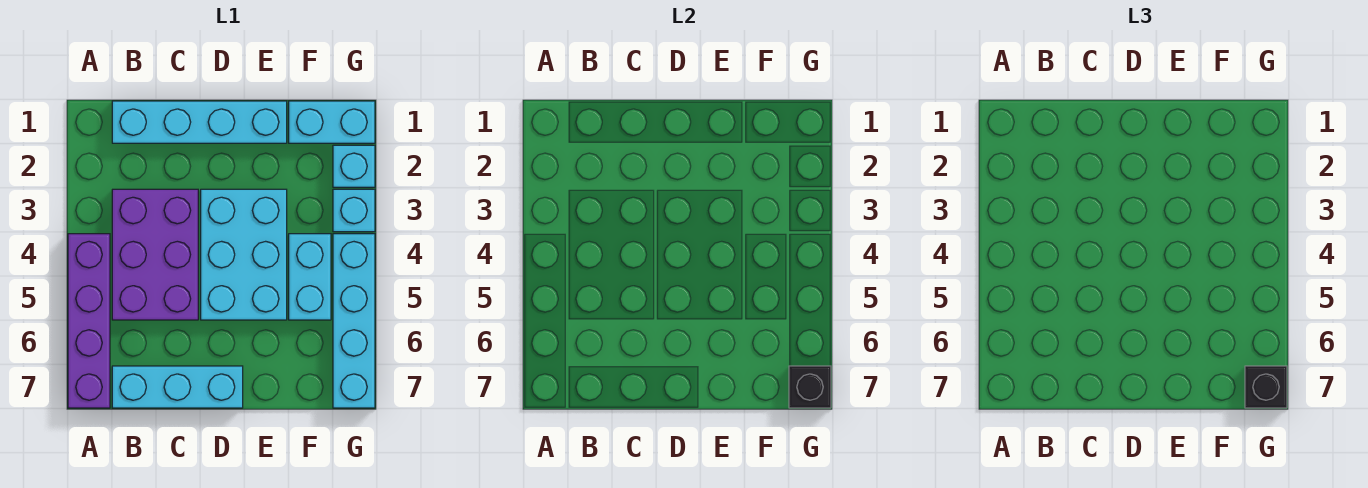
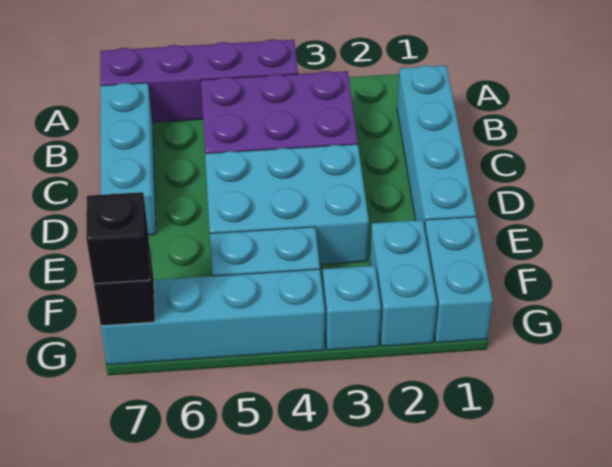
cyan brick G2 level 1 -> cyan brick F2:G2 level 1

